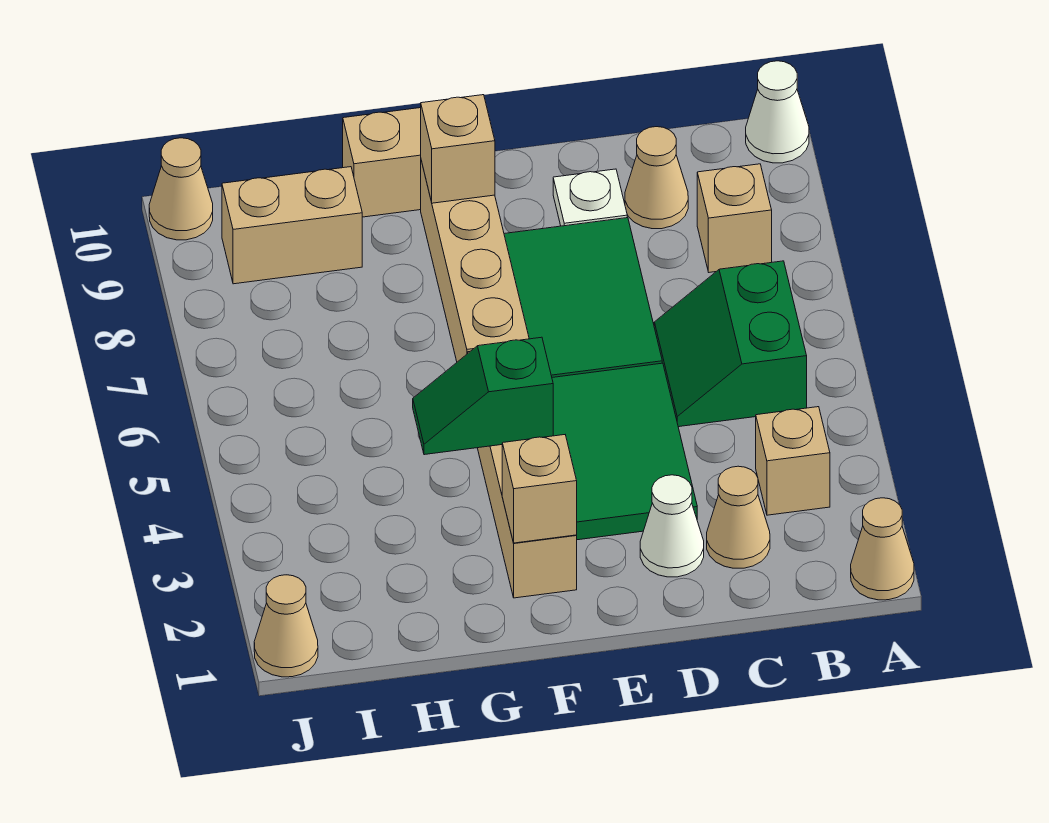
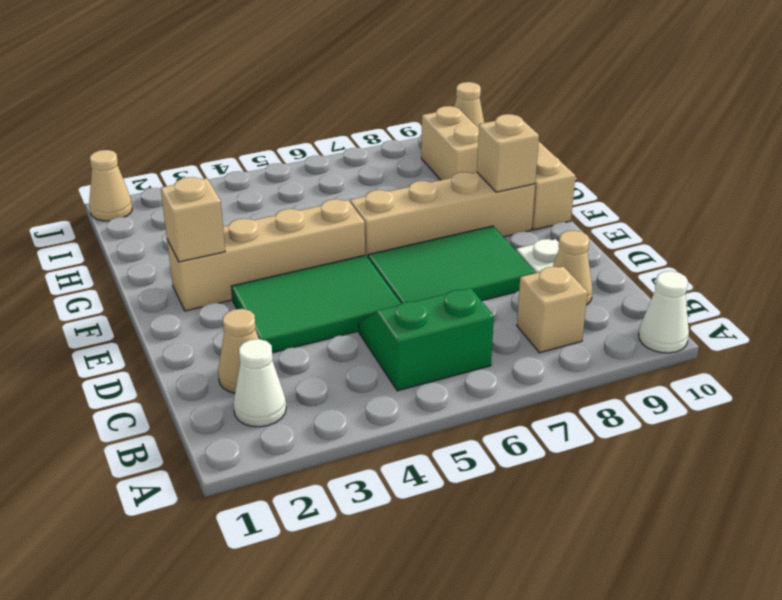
tan cone A1 level 1 -> none
tan brick B3 level 1 -> none
white cone D2 level 1 -> white cone B2 level 1
green slope F4:G4 level 2 top F -> none

